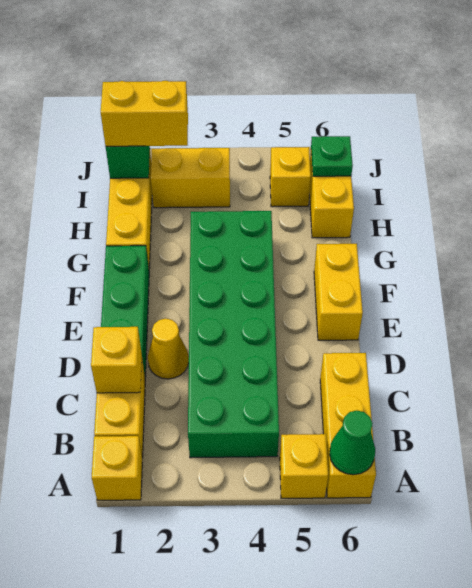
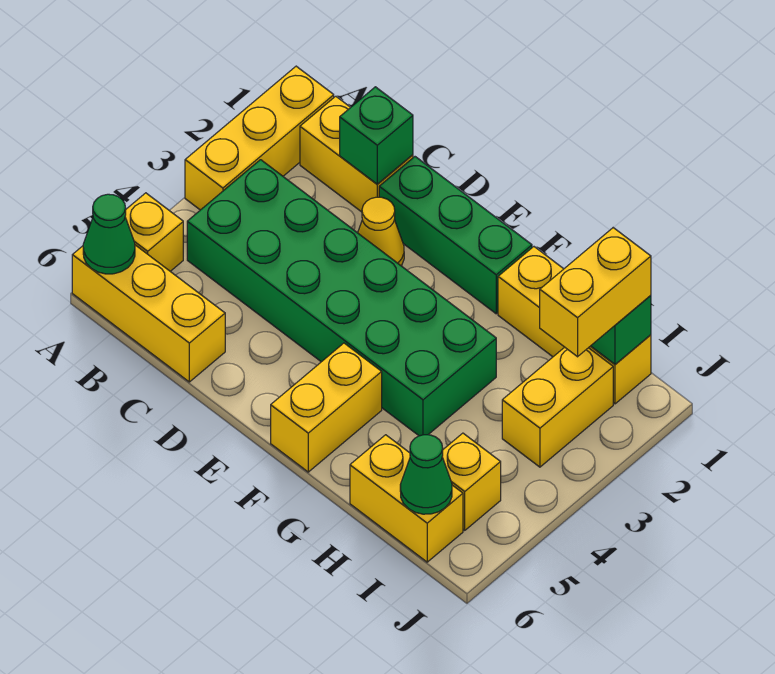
yellow brick A1 level 1 -> yellow brick A1:A3 level 1
yellow brick C1 level 2 -> green brick C1 level 2
yellow brick E6:F6 level 1 -> yellow brick F5:F6 level 1
green plate I6 level 2 -> green cone I6 level 2

